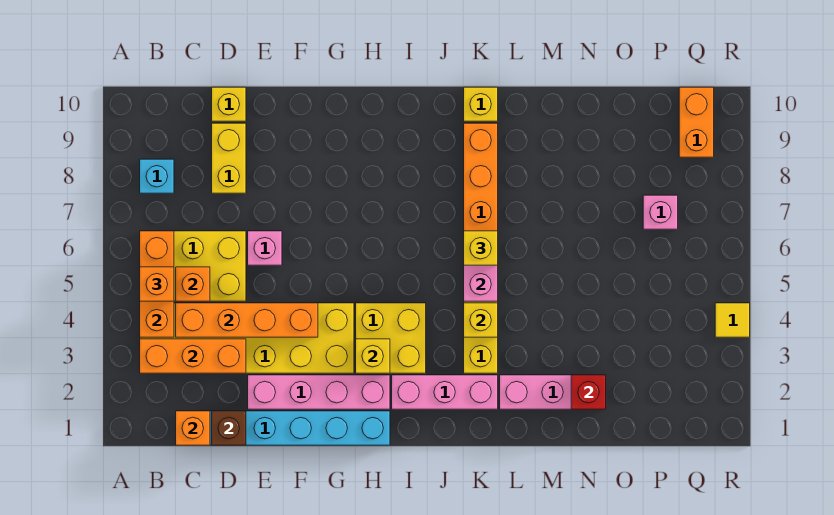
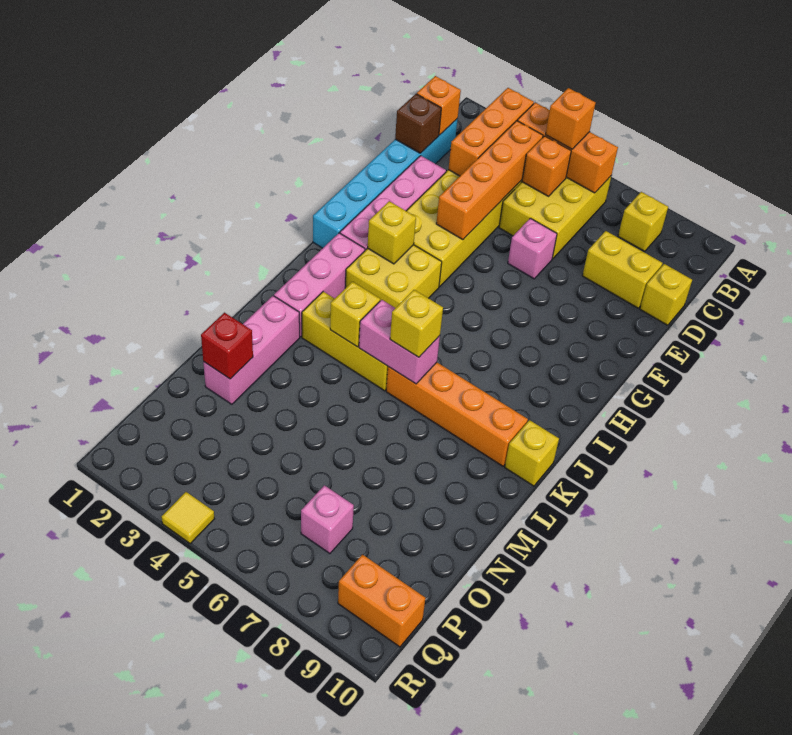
cyan brick B8 level 1 -> yellow brick B8 level 1

